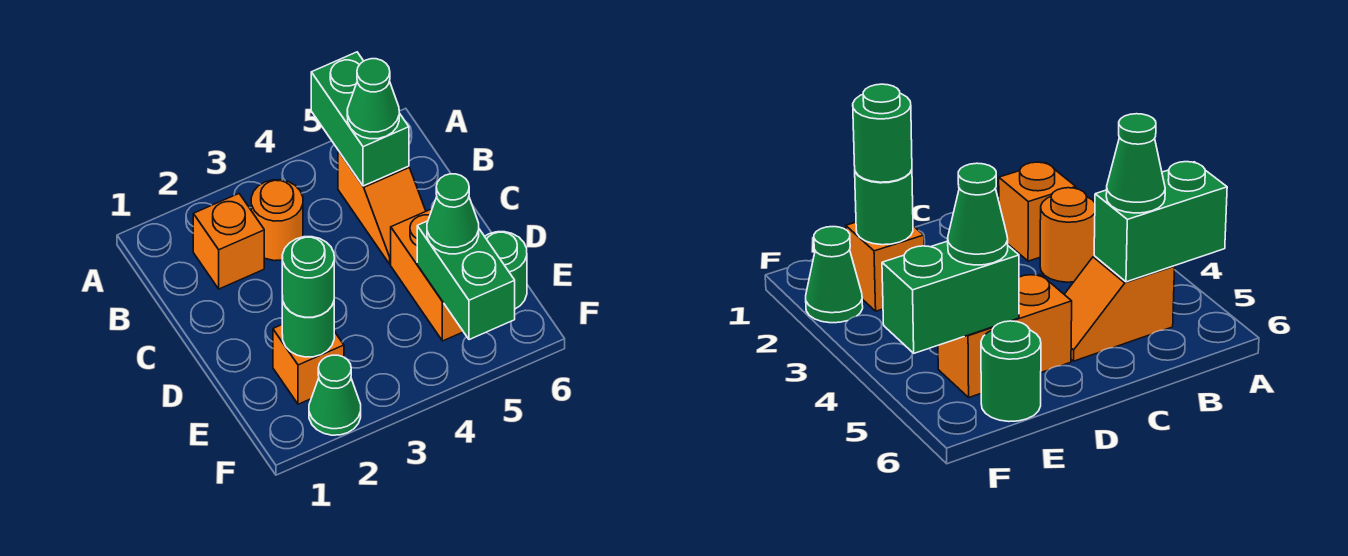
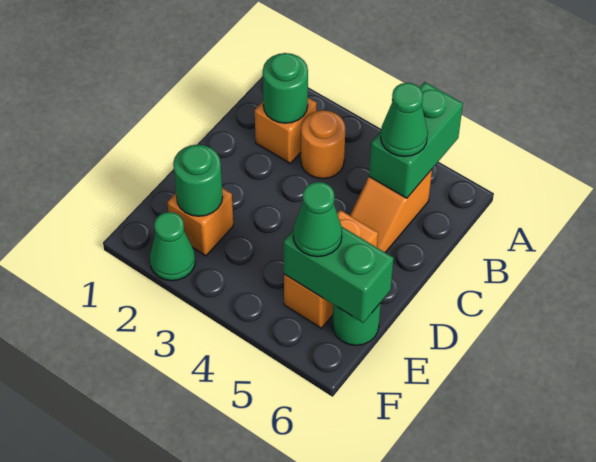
green round brick E2 level 3 -> green round brick B2 level 2
green brick E5:F5 level 2 -> green brick E5:E6 level 2

